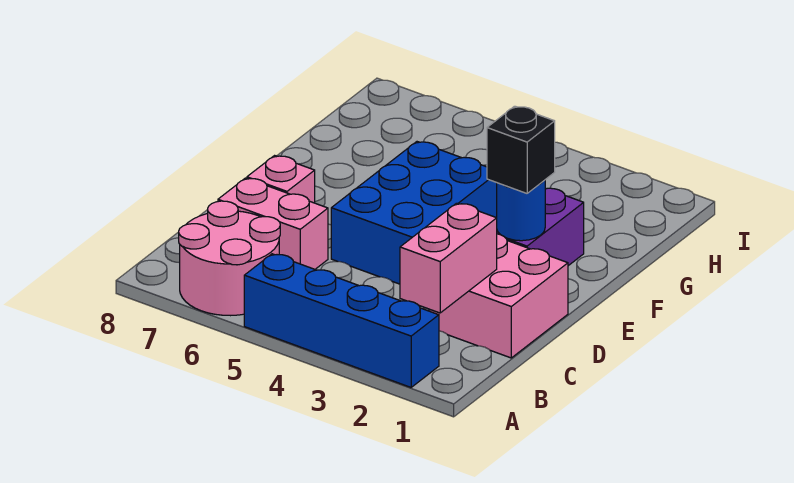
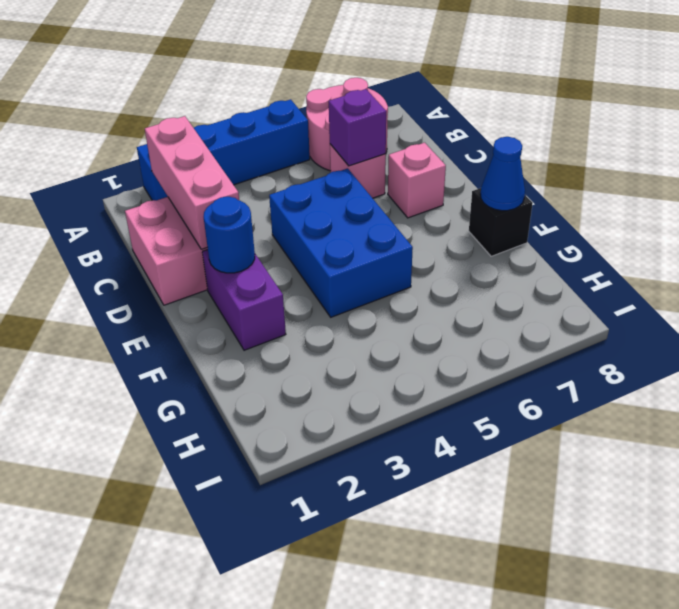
pink brick B2:C2 level 2 -> pink brick B2:D2 level 2
pink brick C6:C7 level 1 -> pink brick C6 level 1
none -> purple brick C6 level 2
black brick E2 level 3 -> black brick F8 level 1
none -> blue cone F8 level 2

